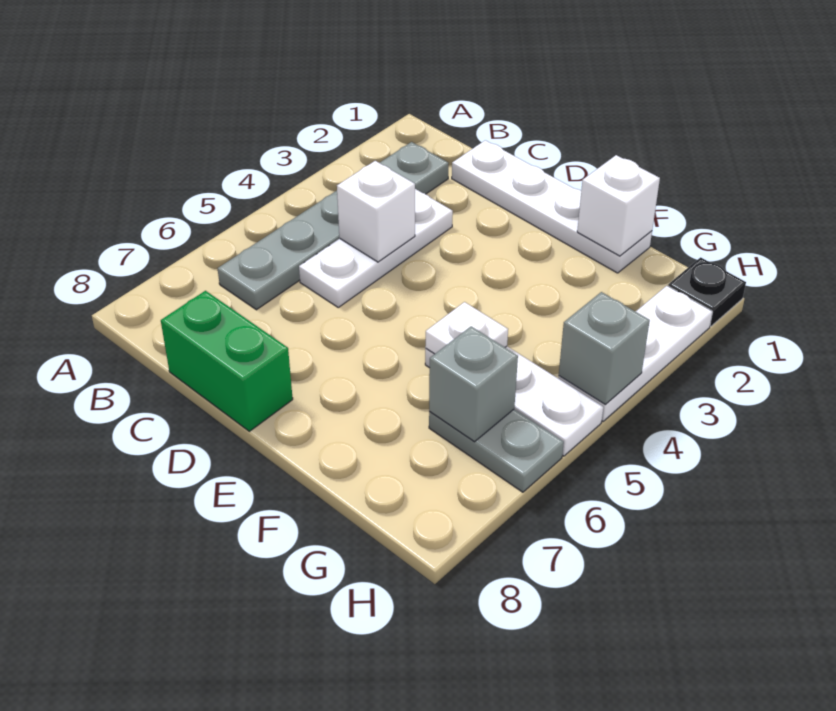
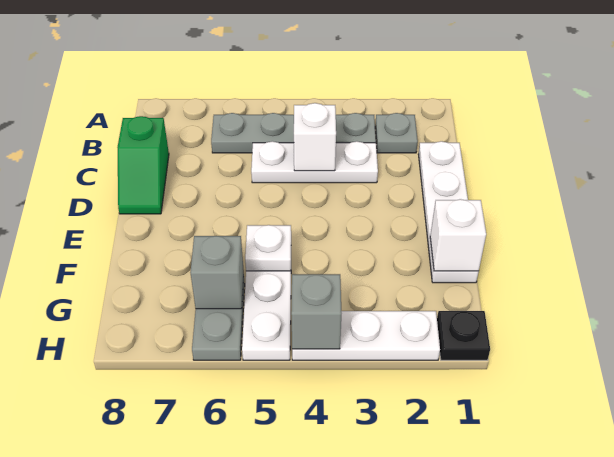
green brick C8:D8 level 1 -> green slope C8:D8 level 1 top C

